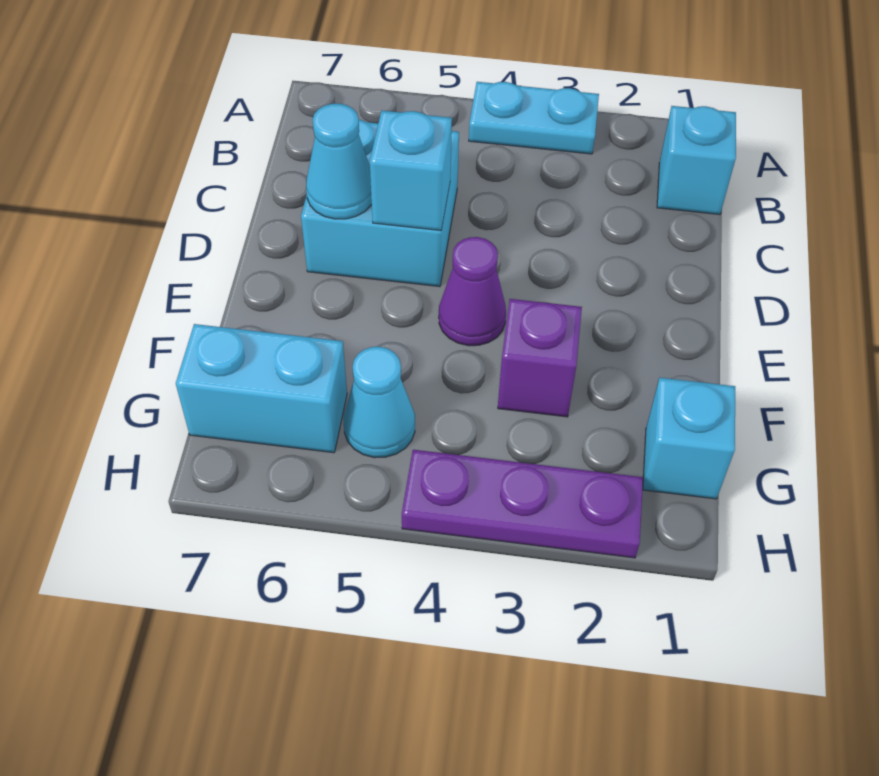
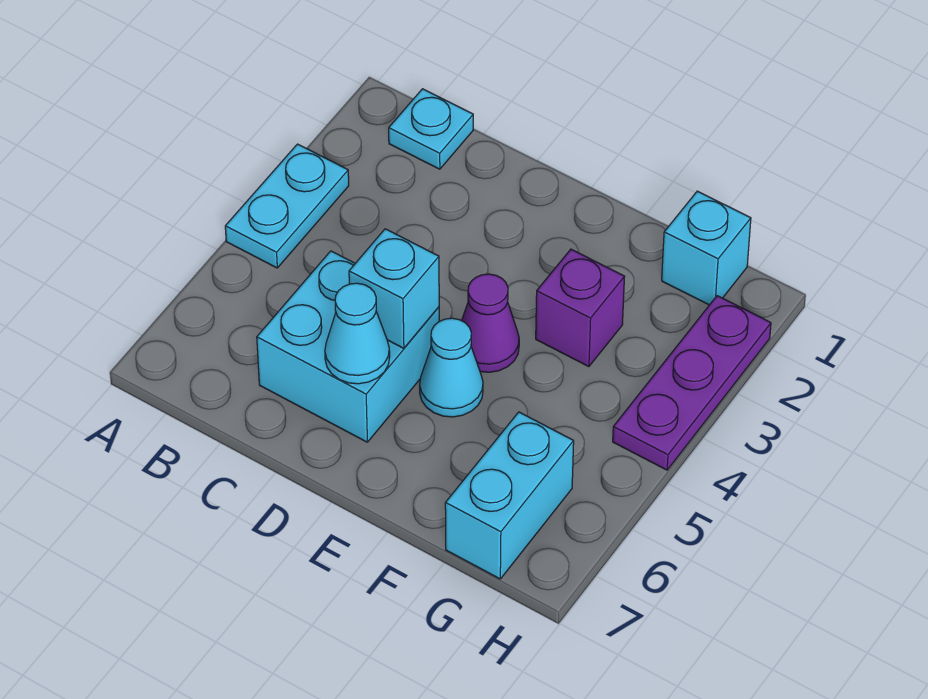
cyan brick B1 level 1 -> cyan plate B1 level 1
cyan cone G5 level 1 -> cyan cone E5 level 1

